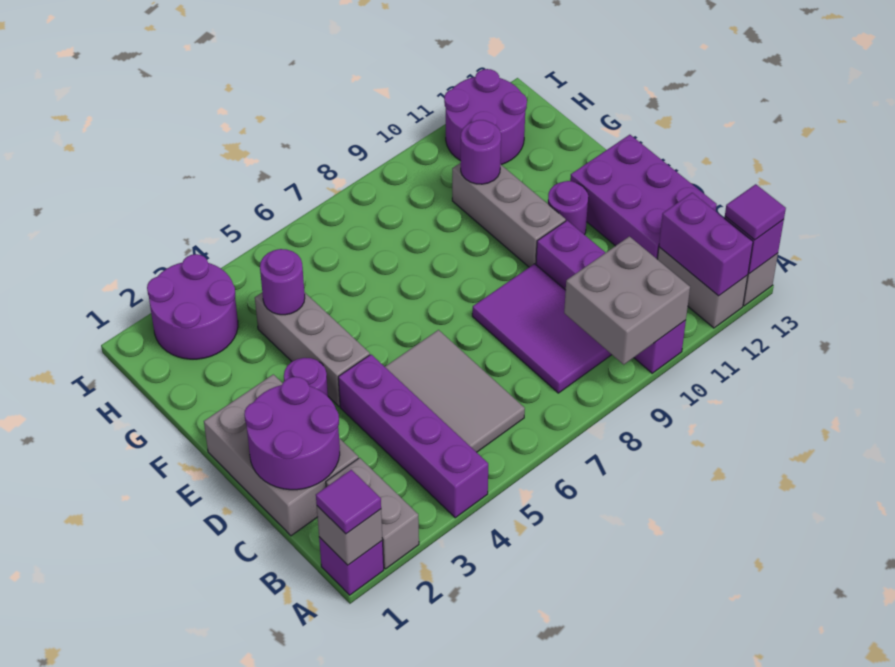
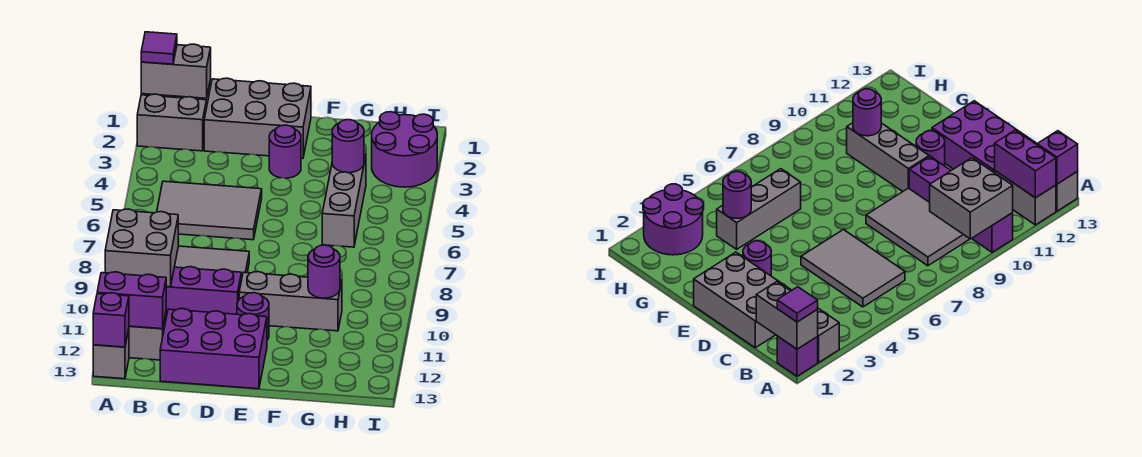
grey brick A1 level 2 -> grey brick A1:B1 level 2
purple brick A4:D4 level 1 -> none
purple tile A13 level 3 -> none
purple tile B8:D9 level 1 -> grey tile B8:D9 level 1
purple round brick C1:D2 level 2 -> none
grey brick E4:G4 level 1 -> grey brick G4:G6 level 1
purple round brick H11:I12 level 1 -> none

